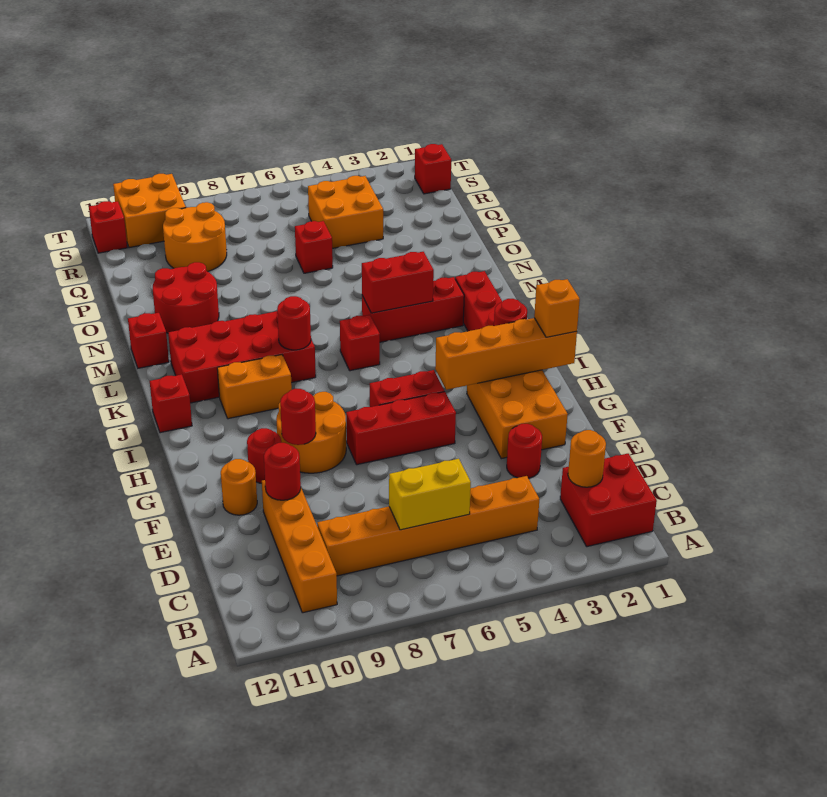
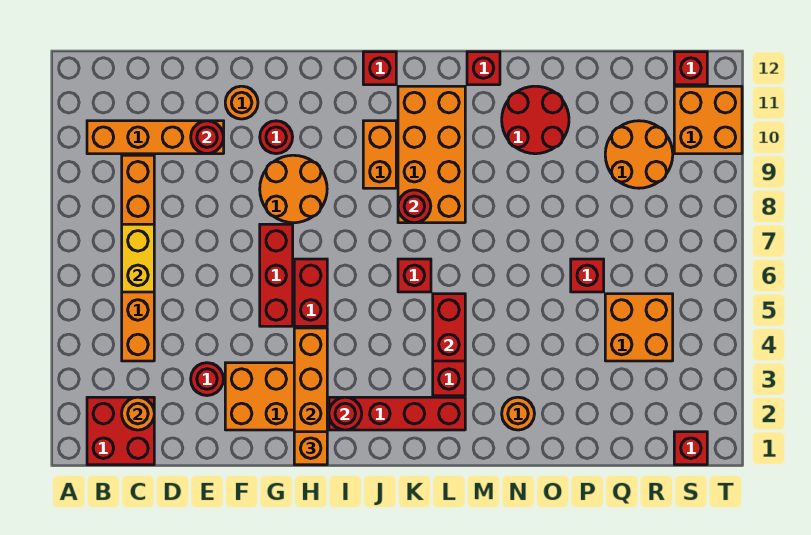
red round brick G9 level 2 -> none
red brick K8:L11 level 1 -> orange brick K8:L11 level 1
none -> orange round brick N2 level 1

